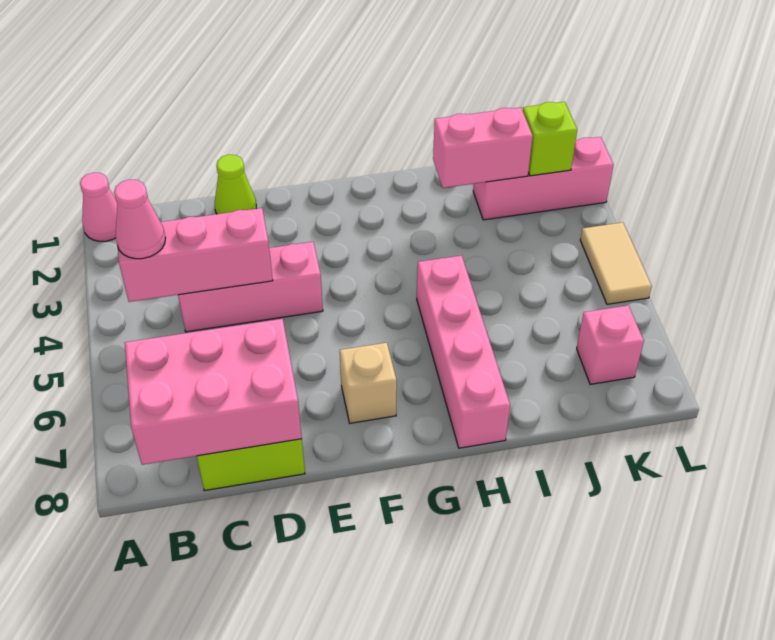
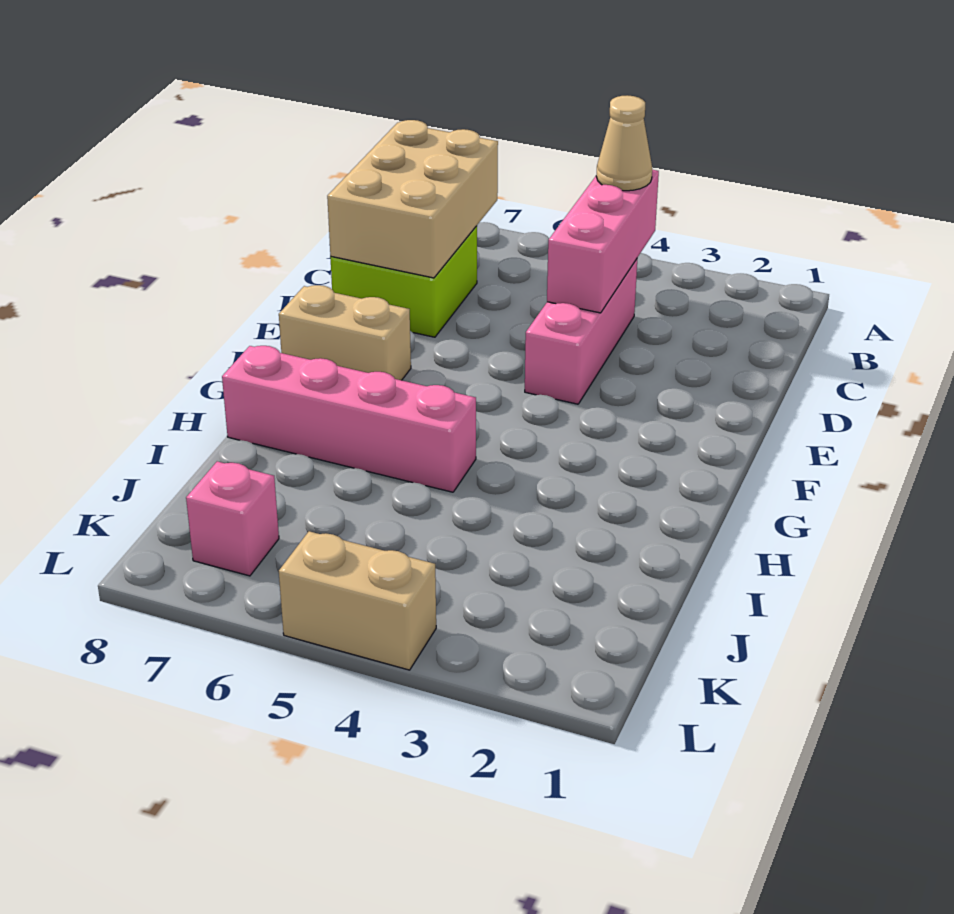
pink cone A1 level 1 -> none
pink cone B4 level 3 -> tan cone B4 level 3
pink brick B7:D8 level 2 -> tan brick B7:D8 level 2
lime cone D1 level 1 -> none
tan brick F7 level 1 -> tan brick F7:F8 level 1
pink brick I2:J2 level 2 -> none
pink brick J2:L2 level 1 -> none
lime brick K2 level 2 -> none
tan tile L4:L5 level 1 -> tan brick L4:L5 level 1

